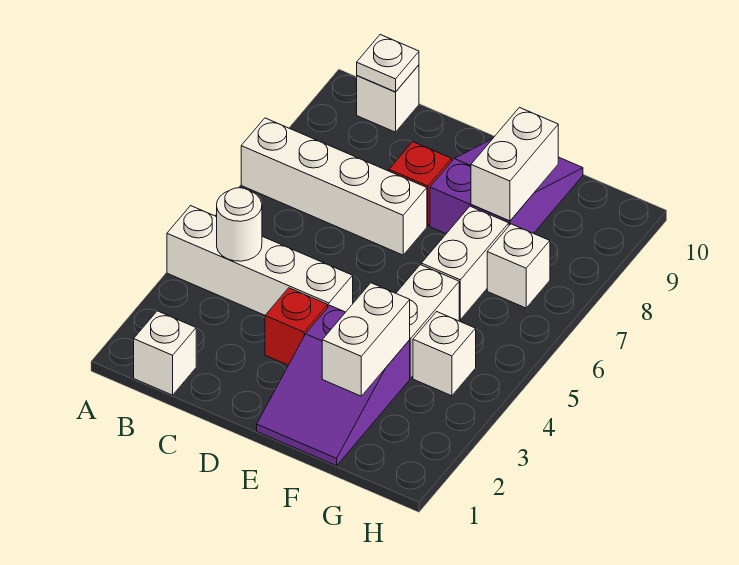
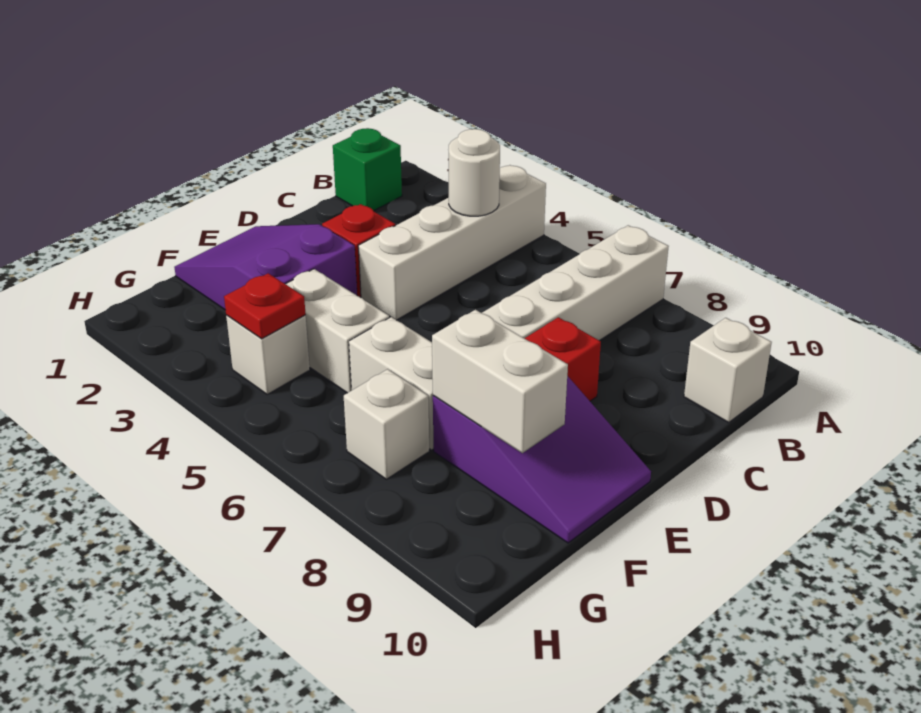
white brick B1 level 1 -> green brick B1 level 1
white plate B10 level 2 -> none
white brick F2:F3 level 2 -> none
none -> red plate G4 level 2

